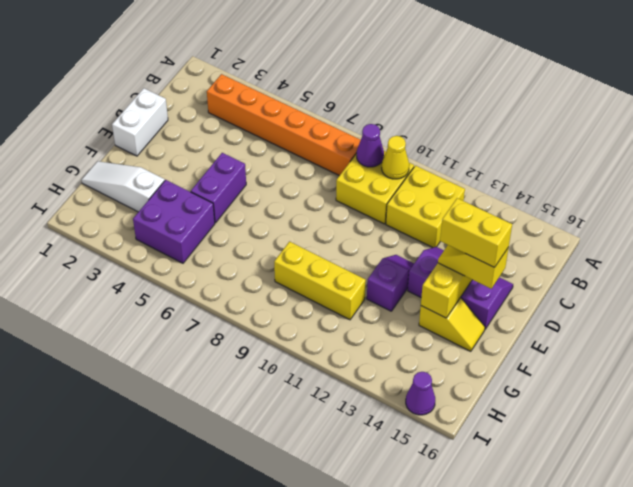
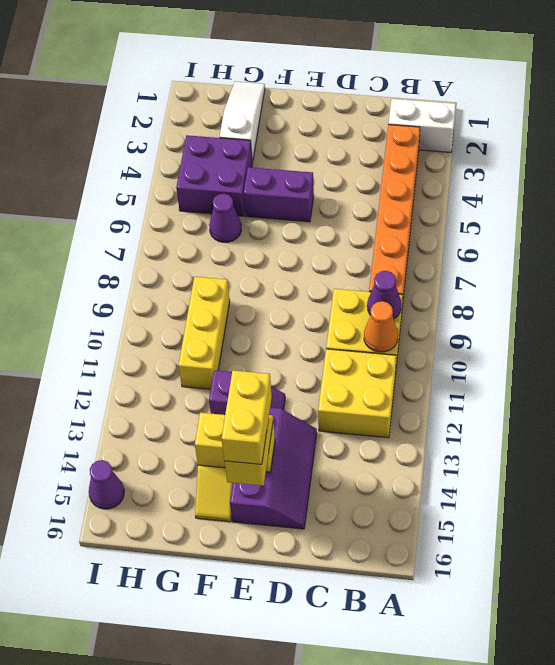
yellow cone B10 level 2 -> orange cone B10 level 2
white brick D1:E1 level 1 -> white brick A2:B2 level 1
none -> purple cone G6 level 1

